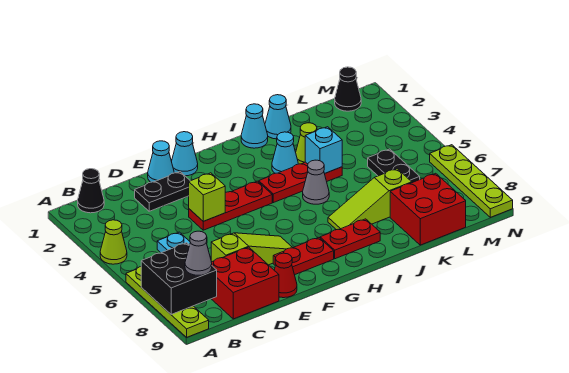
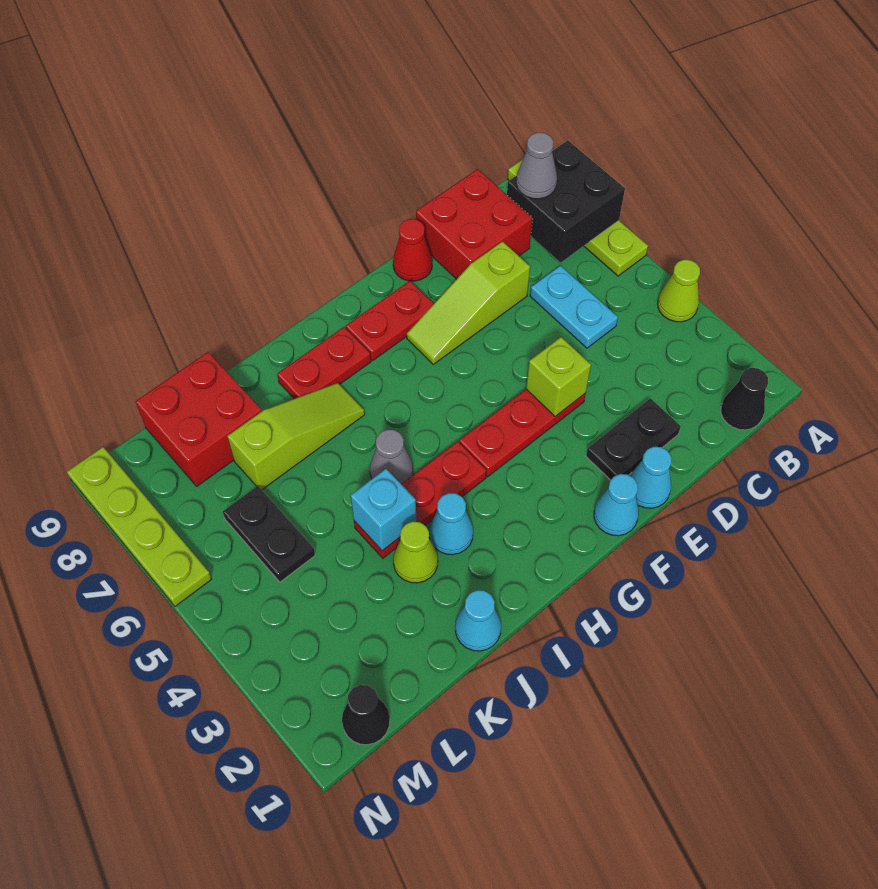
cyan cone I1 level 1 -> none

